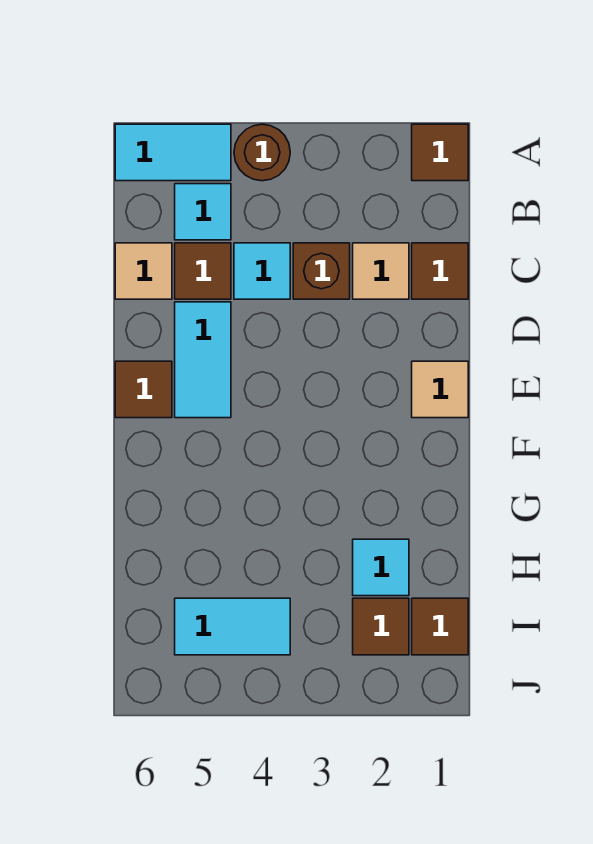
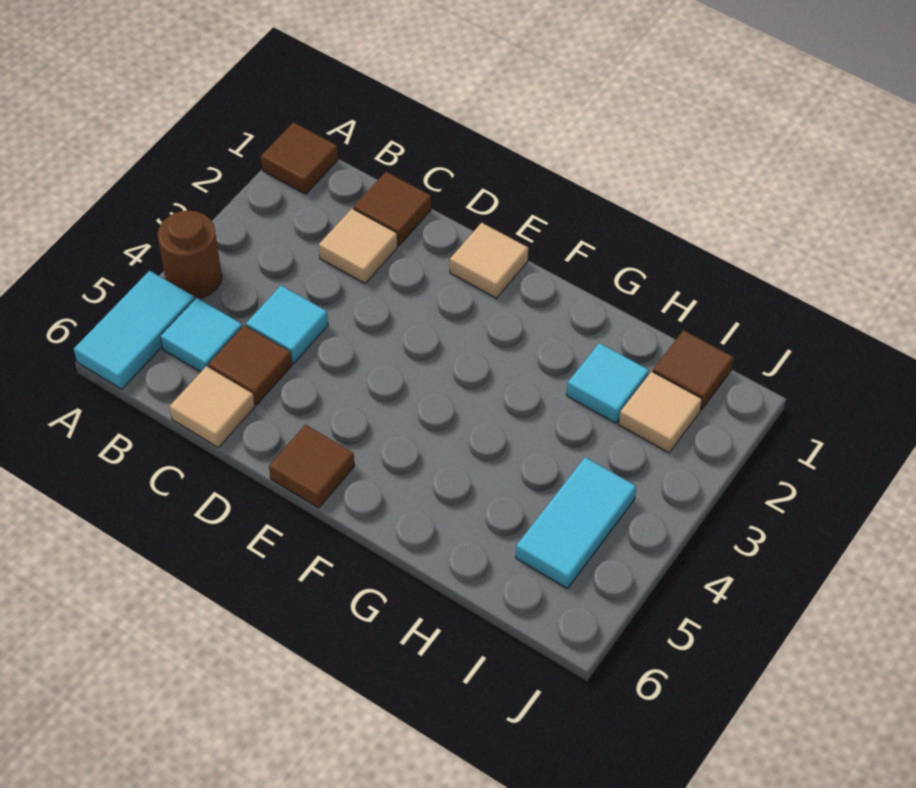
brown brick C3 level 1 -> none
cyan tile D5:E5 level 1 -> none
brown tile I2 level 1 -> tan tile I2 level 1

